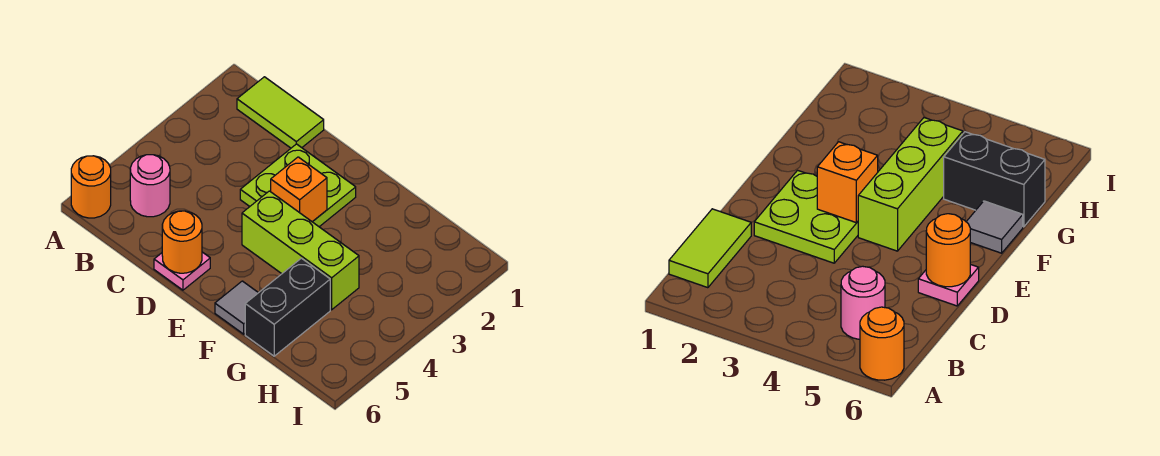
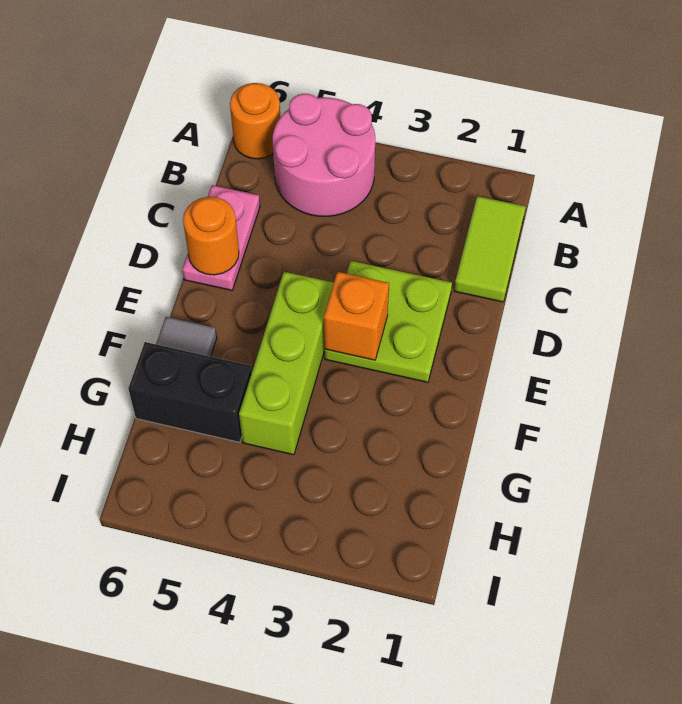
pink round brick B5 level 1 -> pink round brick A4:B5 level 1
pink plate D6 level 1 -> pink plate C6:D6 level 1

